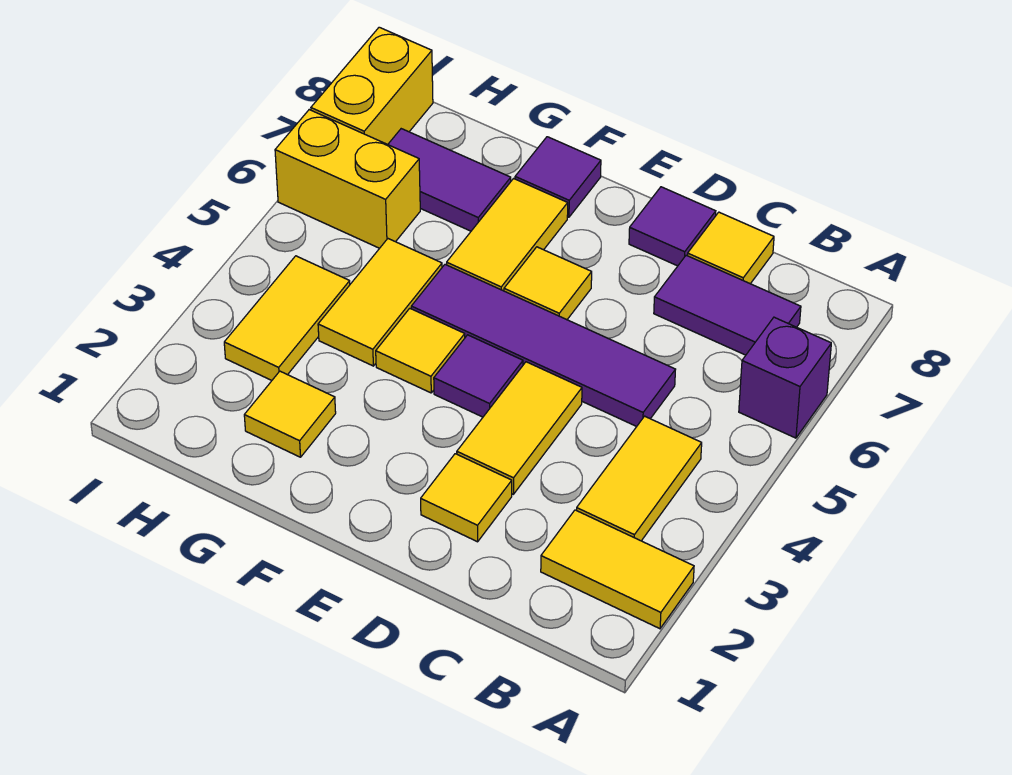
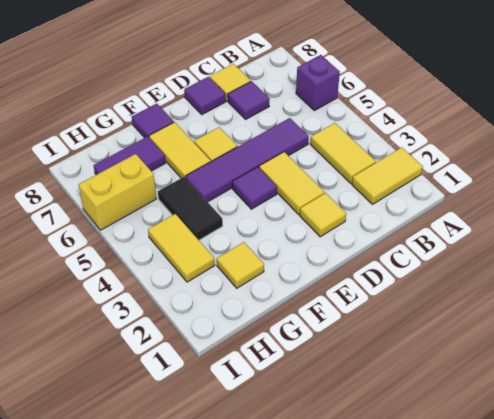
purple tile B7:C7 level 1 -> purple tile C7 level 1
yellow tile F4 level 1 -> none
yellow tile G4:G5 level 1 -> black tile G4:G5 level 1
yellow brick I7:I8 level 1 -> none

